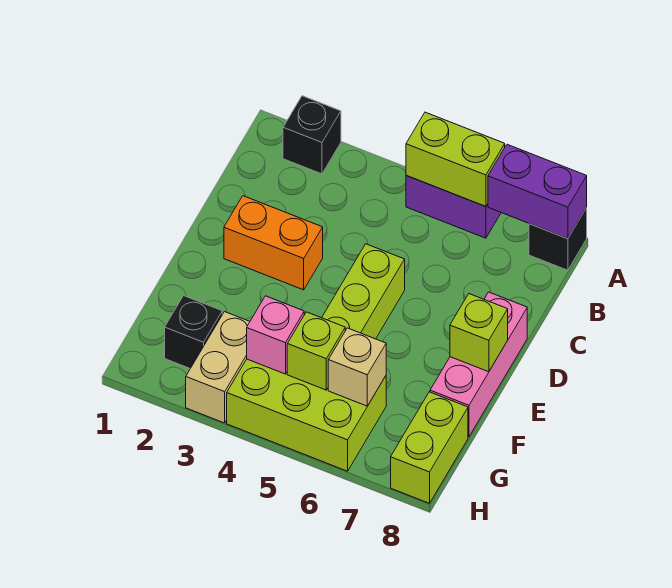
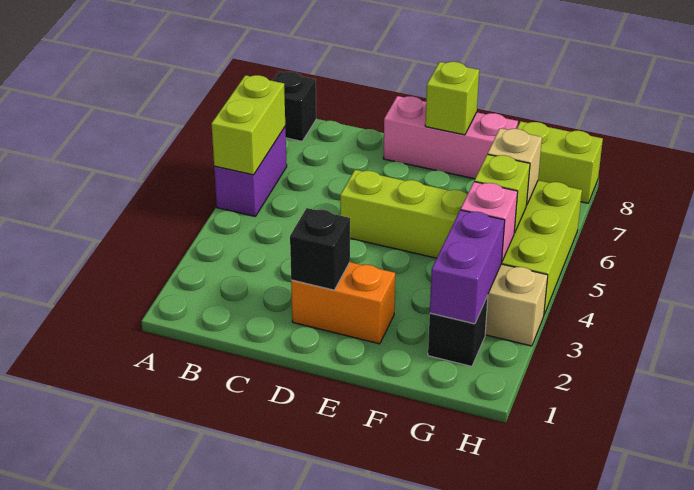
black brick A2 level 1 -> black brick D2 level 2
purple brick A7:A8 level 2 -> purple brick G2:G3 level 2
orange brick D2:D3 level 1 -> orange brick D2:E2 level 1

